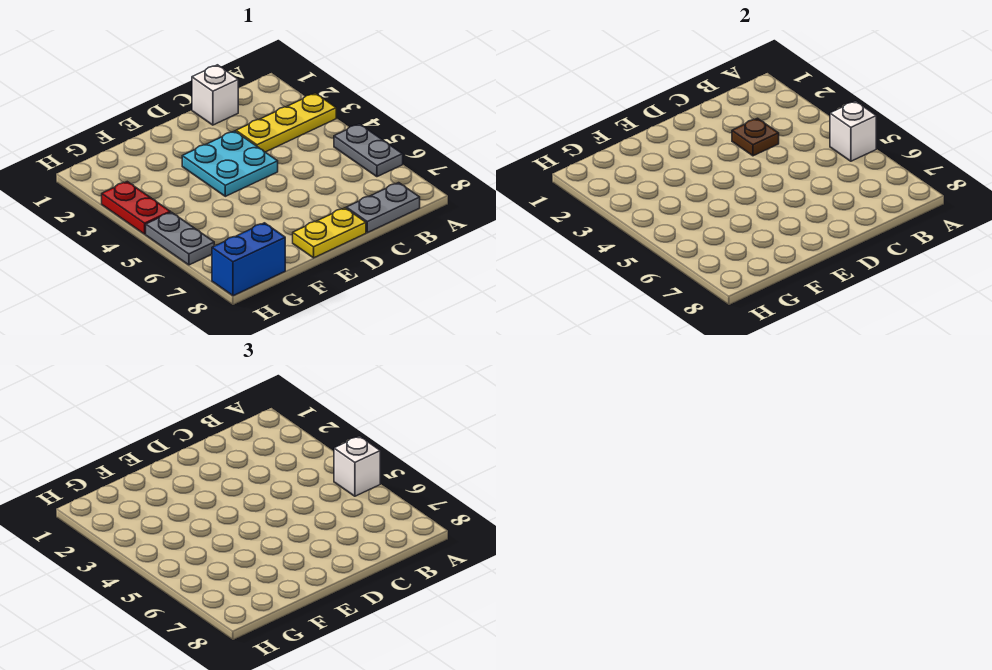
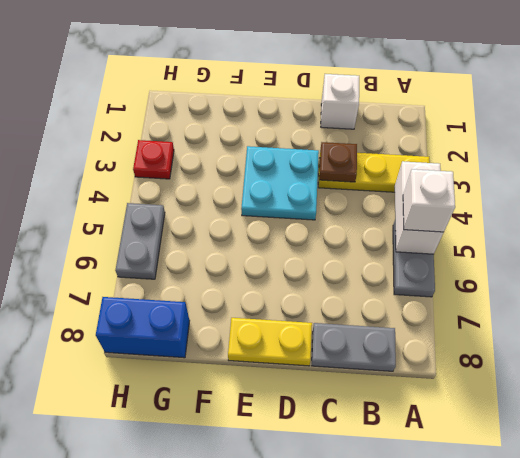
white brick A5 level 2 -> white brick A4:A5 level 2
red plate H3:H4 level 1 -> red plate H3 level 1

